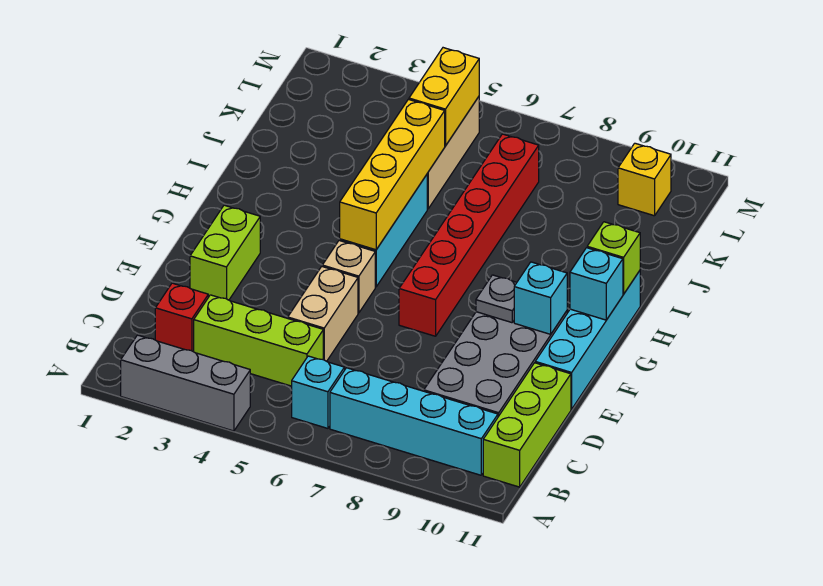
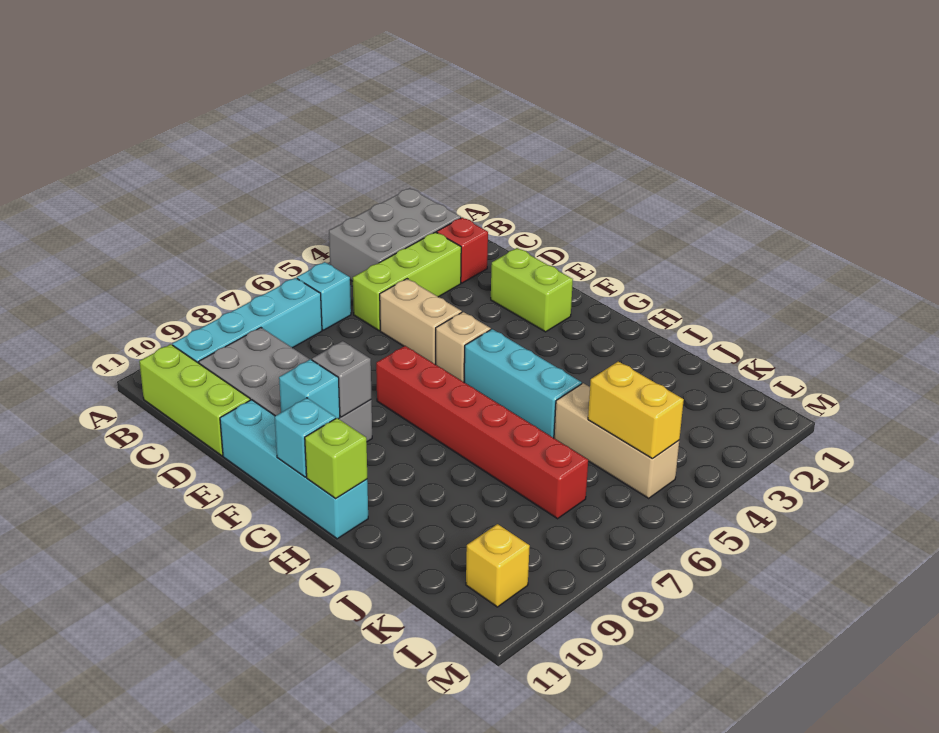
grey brick A2:A4 level 1 -> grey brick A2:B4 level 1
grey plate F9 level 2 -> grey brick F9 level 2
yellow brick G5:J5 level 2 -> none

